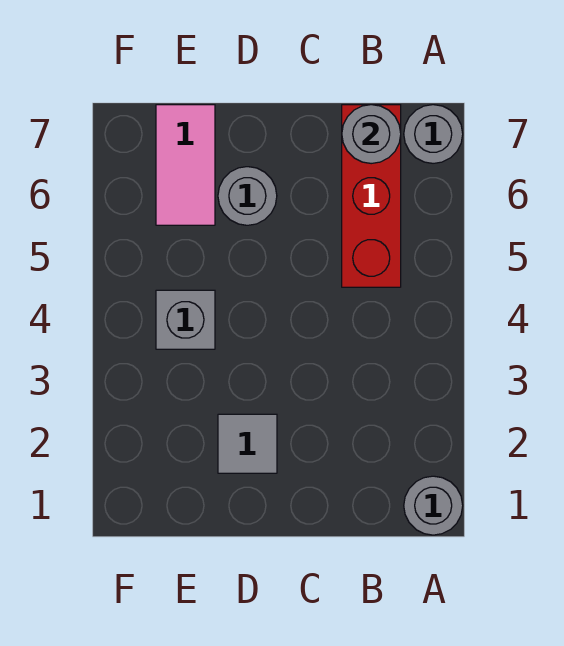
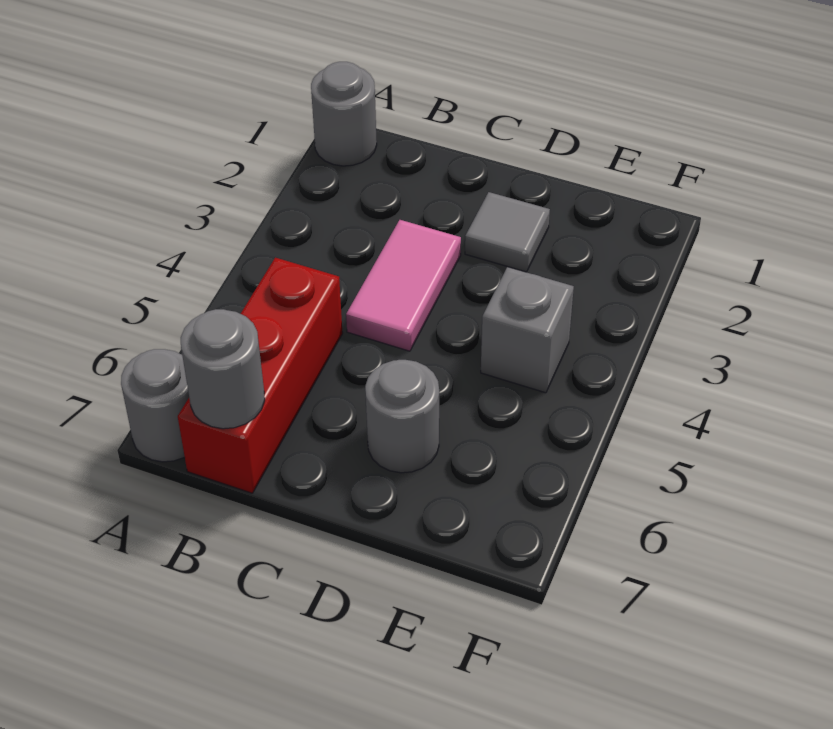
pink tile E6:E7 level 1 -> pink tile C3:C4 level 1

